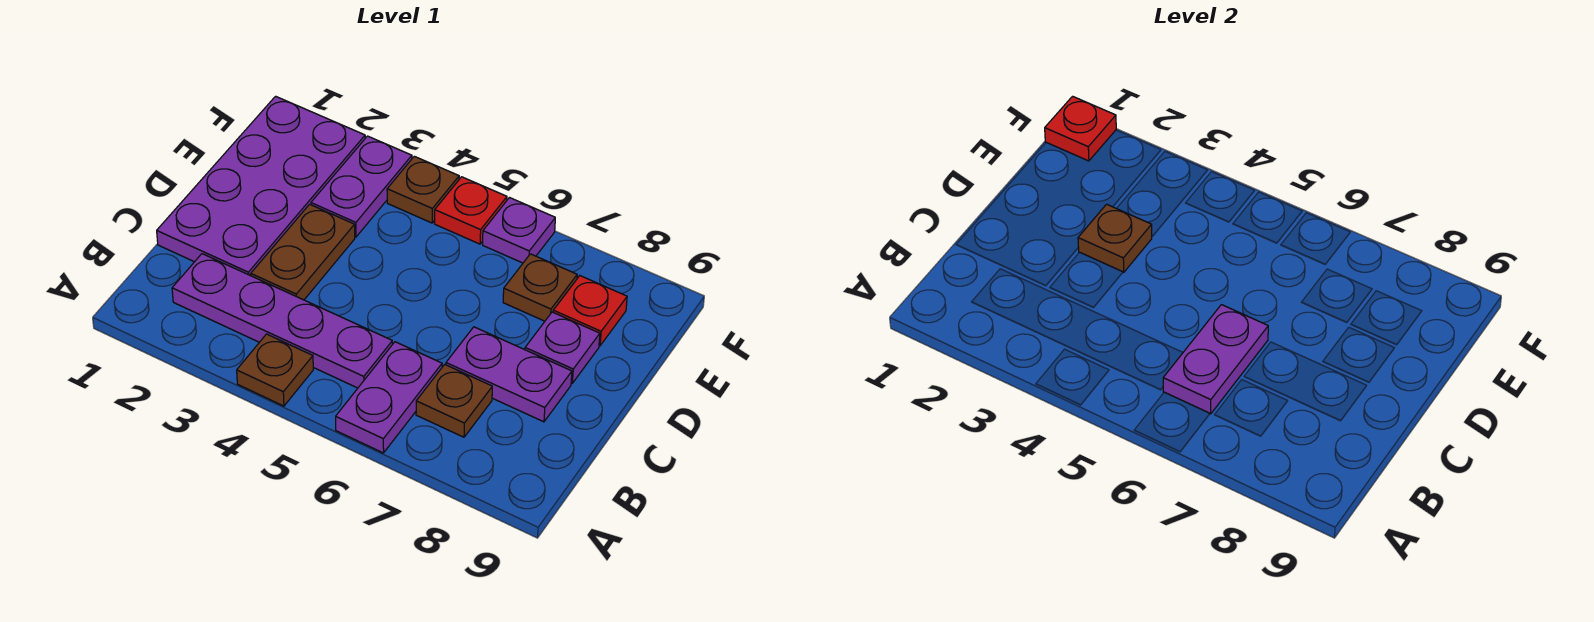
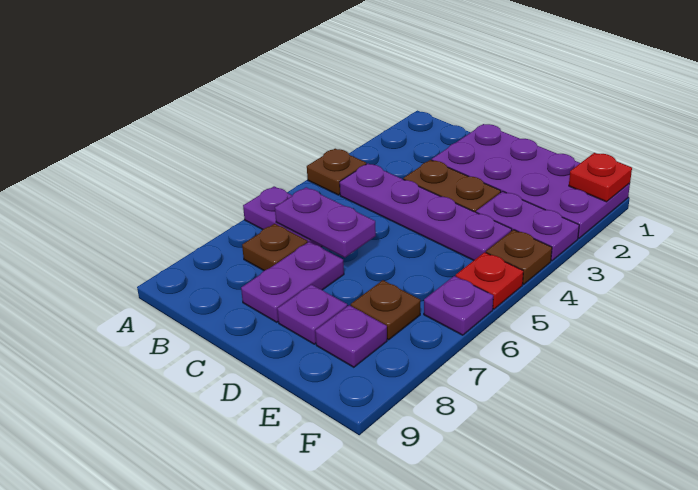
purple plate B2:B5 level 1 -> purple plate B4:E4 level 1
brown plate D3 level 2 -> none
red plate E8 level 1 -> purple plate E8 level 1

